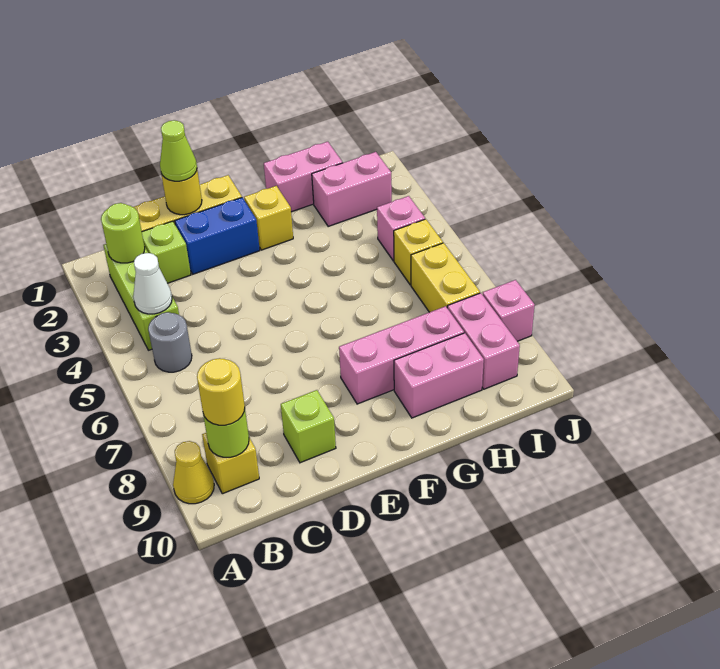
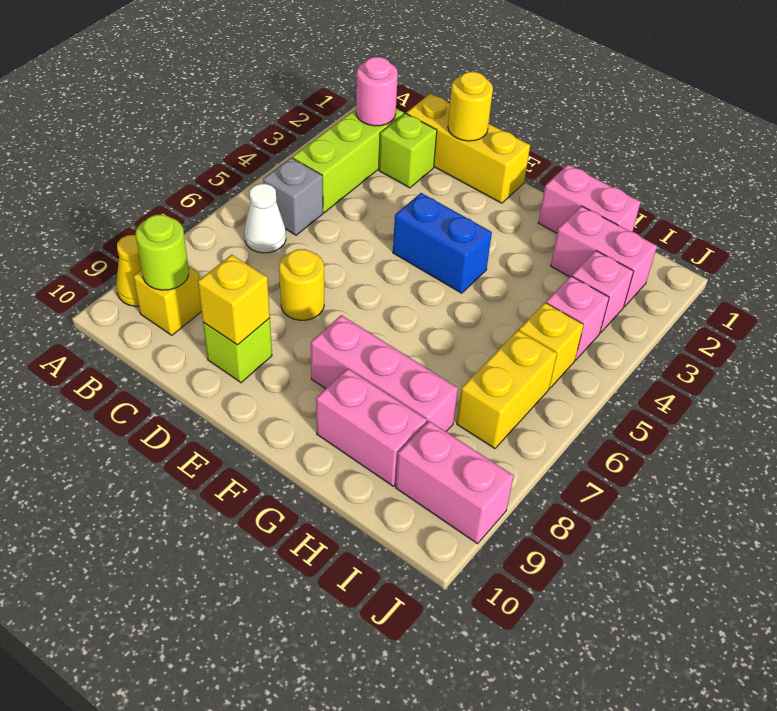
lime round brick B2 level 2 -> pink round brick B2 level 2
white cone B4 level 2 -> white cone B6 level 1
grey round brick B5 level 1 -> grey brick B5 level 1
yellow round brick B9 level 3 -> yellow round brick D7 level 1
lime cone D1 level 3 -> none
blue brick D2:E2 level 1 -> blue brick E4:F4 level 1
yellow brick F2 level 1 -> yellow brick D9 level 2
pink brick I8:I9 level 1 -> pink brick I9:J9 level 1
pink brick J8 level 1 -> pink brick I3 level 1

